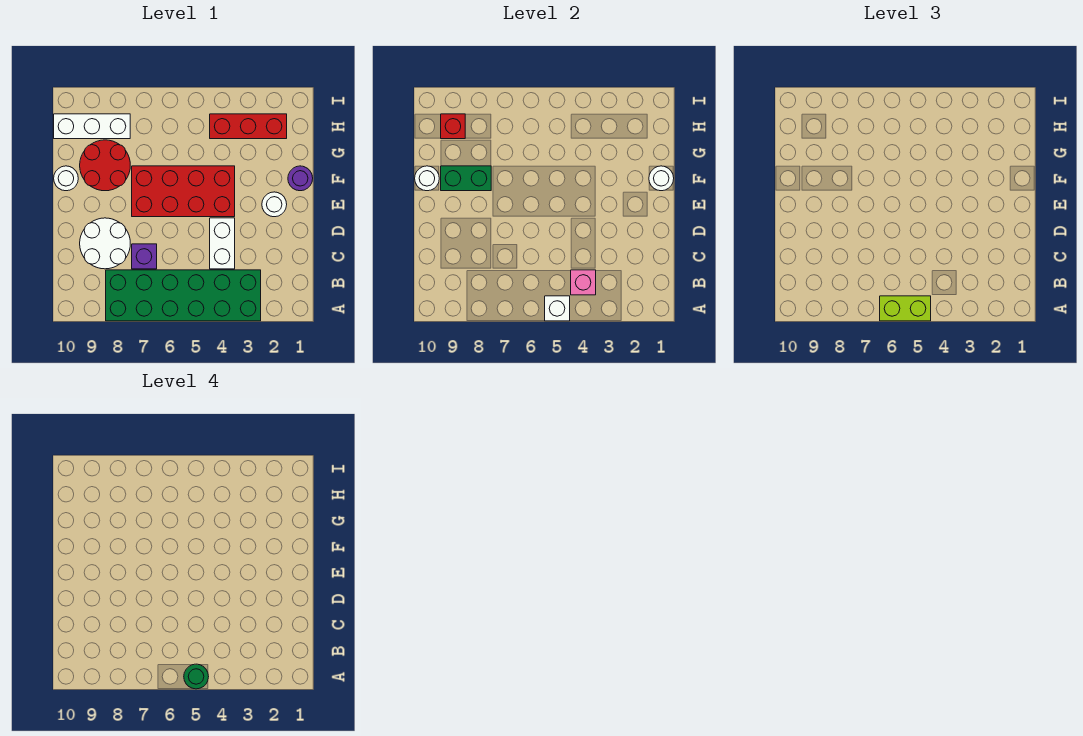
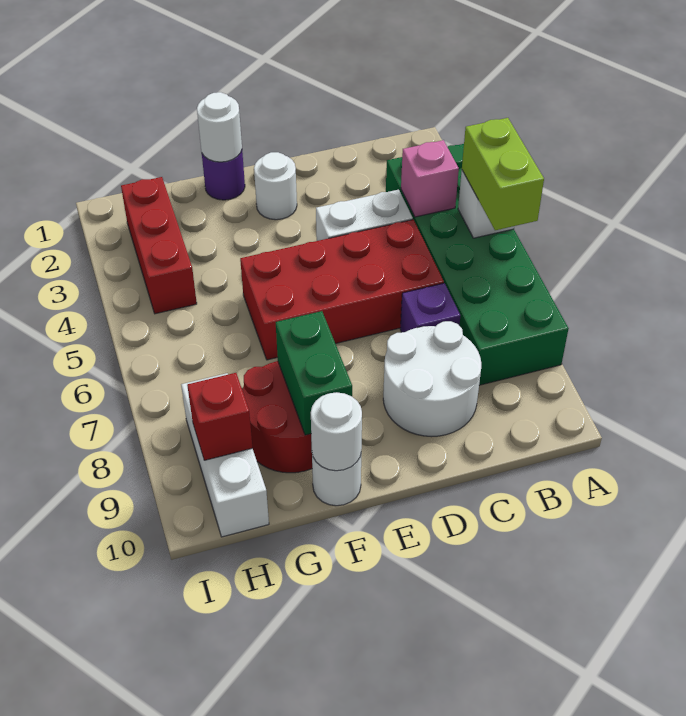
green round brick A5 level 4 -> none
red brick E4:F7 level 1 -> red brick C5:F6 level 1

